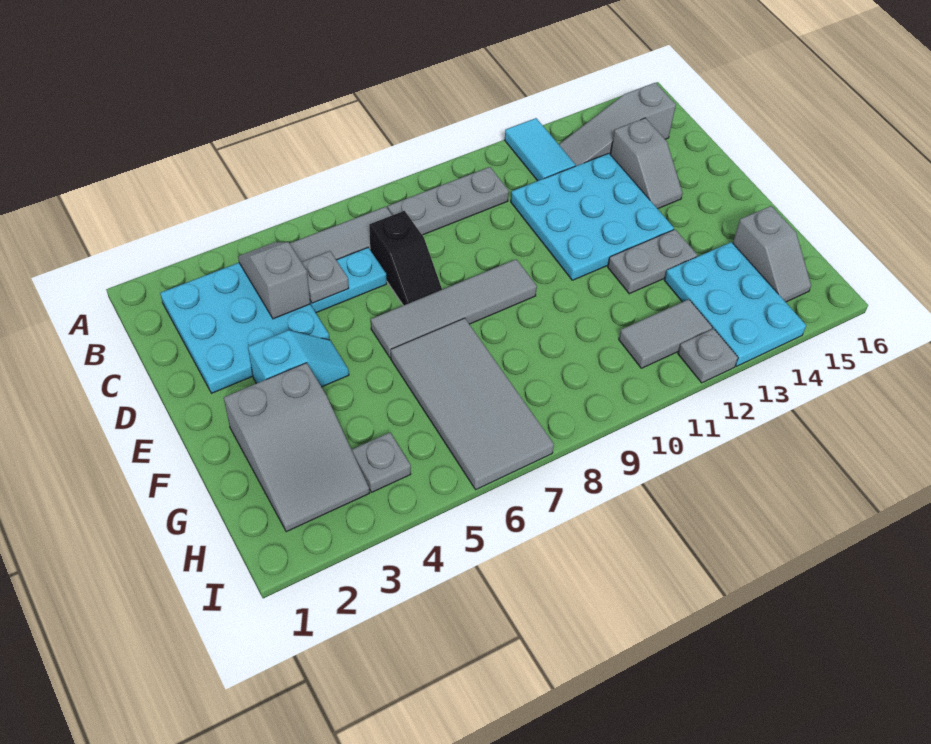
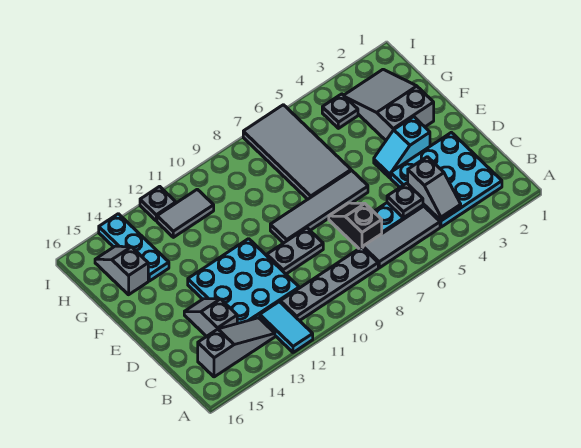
grey plate B8:B10 level 1 -> grey plate B8:B11 level 1
grey plate F12:F13 level 1 -> grey plate D9:D10 level 1
cyan plate G13:I14 level 1 -> cyan plate G14:I14 level 1

